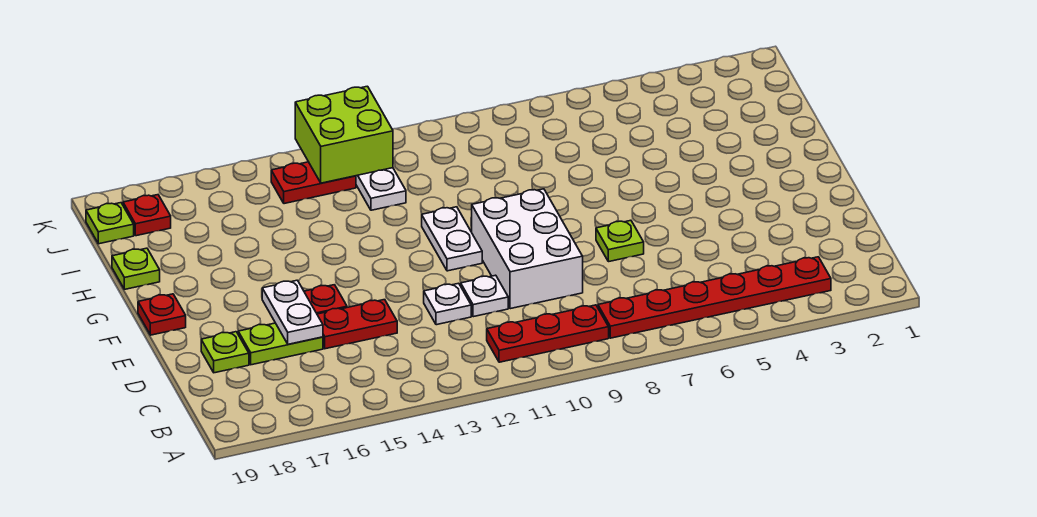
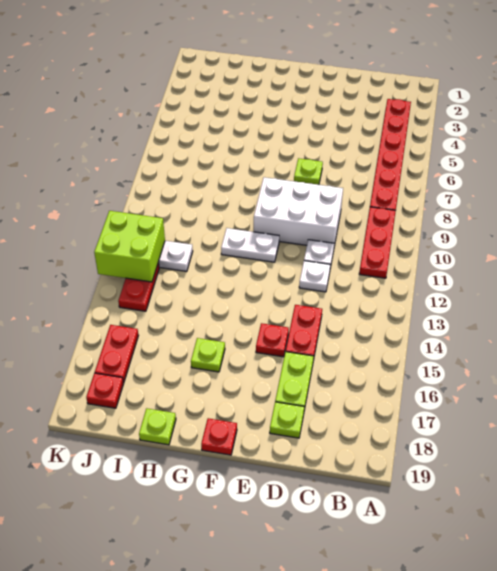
white plate D16:E16 level 2 -> none
none -> red plate J16:J17 level 1
lime plate J19 level 1 -> lime plate G16 level 1

